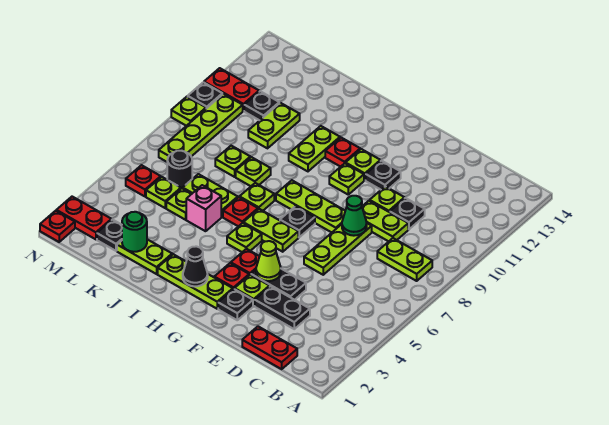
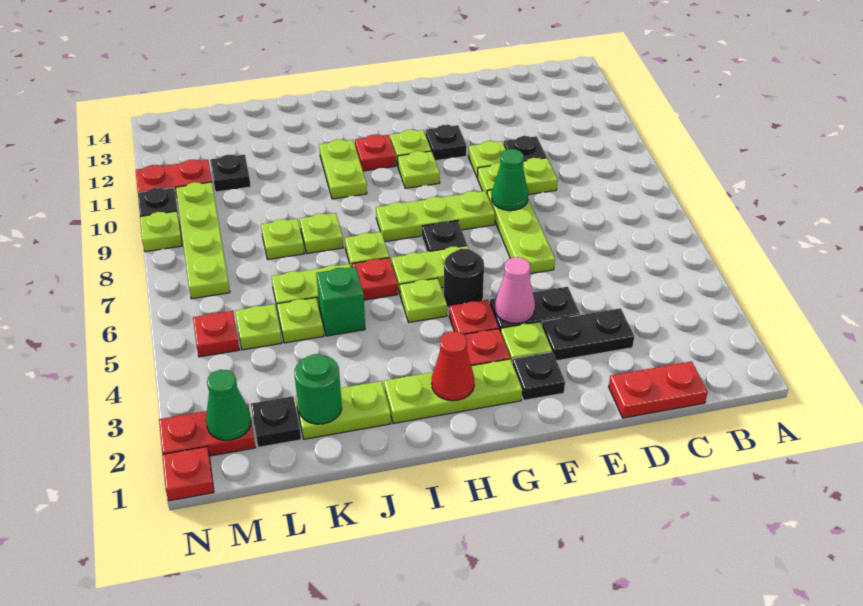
lime plate B8:C8 level 1 -> none
lime cone F4 level 2 -> pink cone F4 level 2
black cone H2 level 2 -> red cone H2 level 2
pink brick J5 level 1 -> green brick J5 level 1
lime plate K10:K11 level 1 -> none
black round brick L6 level 1 -> black round brick G5 level 1
none -> green cone M2 level 2

